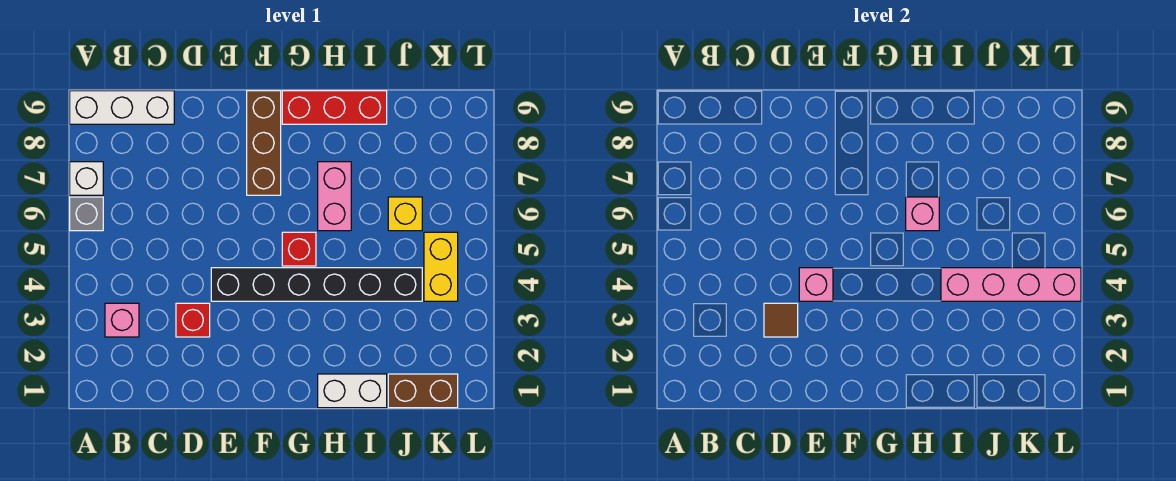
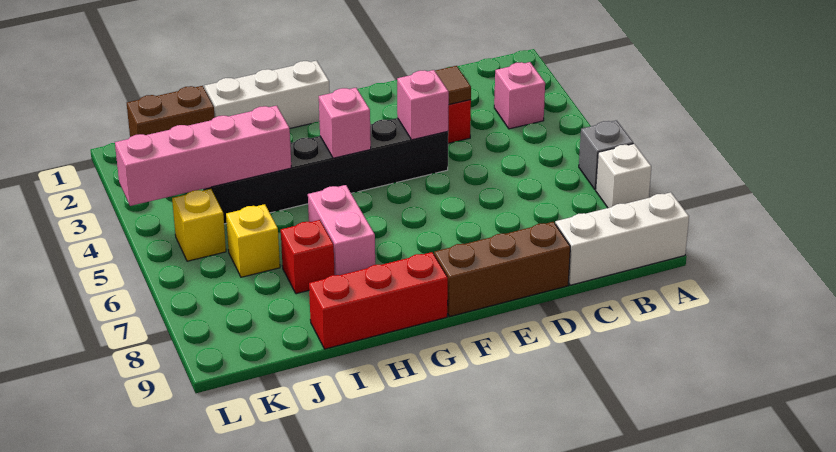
brown brick F7:F9 level 1 -> brown brick D9:F9 level 1
red brick G5 level 1 -> red brick I7 level 1
white brick H1:I1 level 1 -> white brick G1:I1 level 1
pink brick H6 level 2 -> pink brick G4 level 2
yellow brick K4:K5 level 1 -> yellow brick K5 level 1

